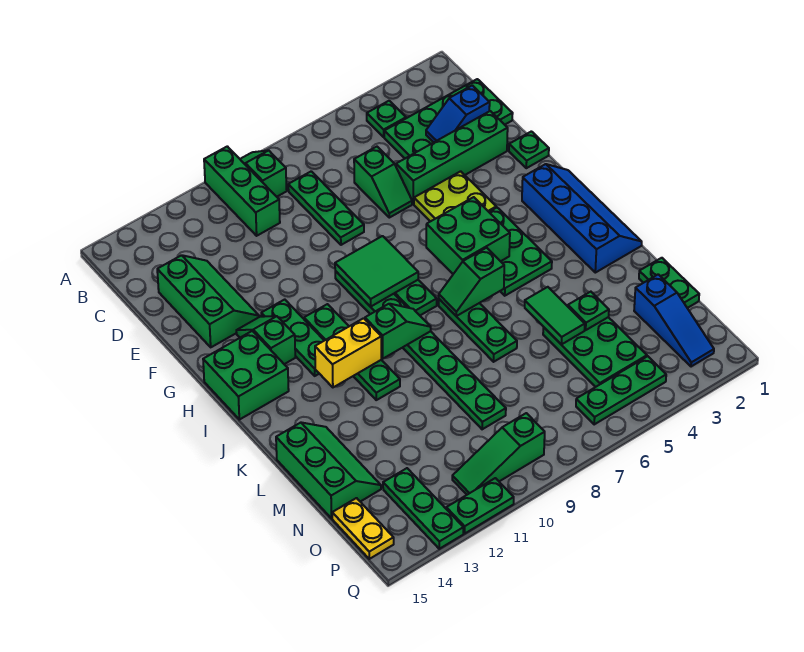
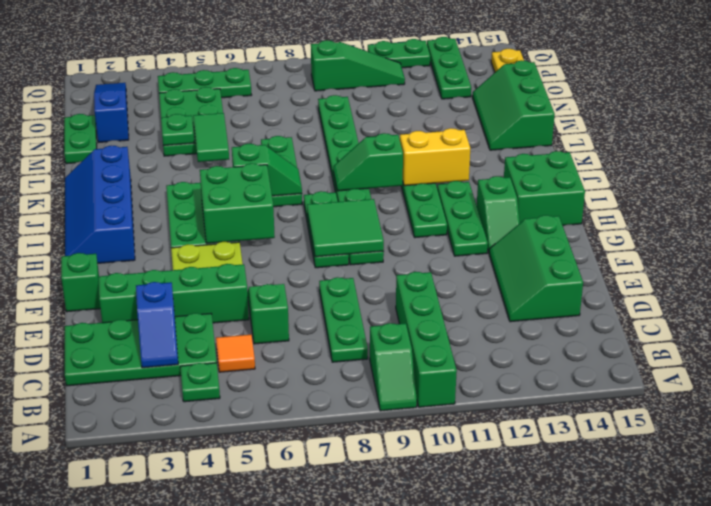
green brick A10:C10 level 1 -> green brick A10:D10 level 1
none -> orange tile C5 level 1
blue slope D2:D3 level 2 top 2 -> blue slope C3:D3 level 2 top D
green plate F1 level 1 -> green brick F1 level 1

